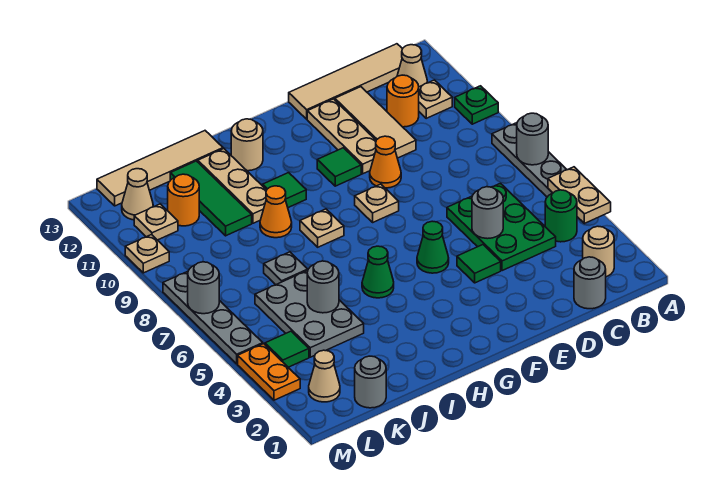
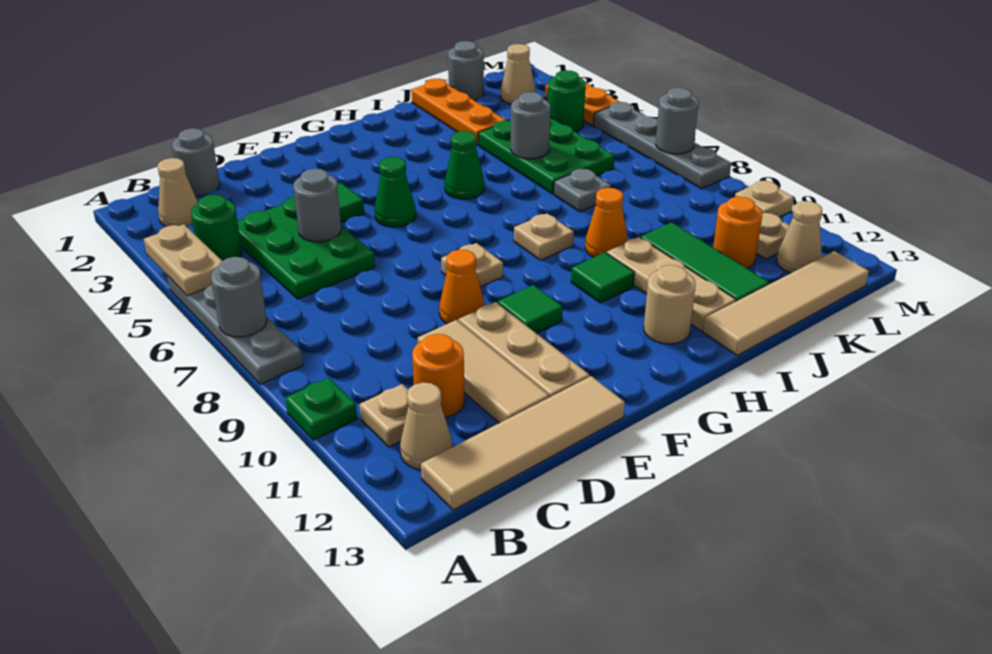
tan round brick B2 level 1 -> tan cone B2 level 1
none -> orange plate J1:J3 level 1
grey plate J4:K6 level 1 -> green plate J4:K6 level 1
green tile L4 level 1 -> green round brick L4 level 1

